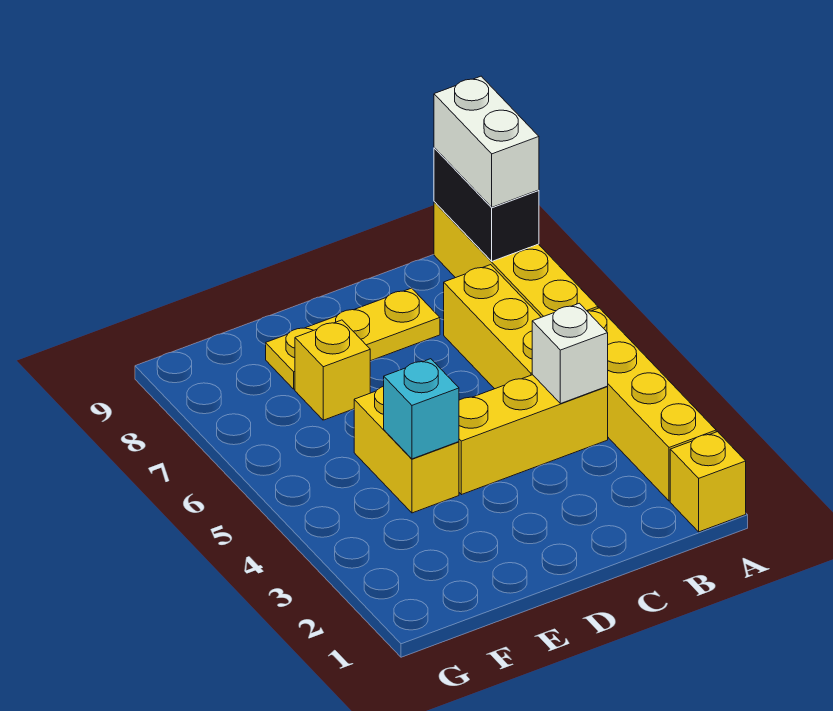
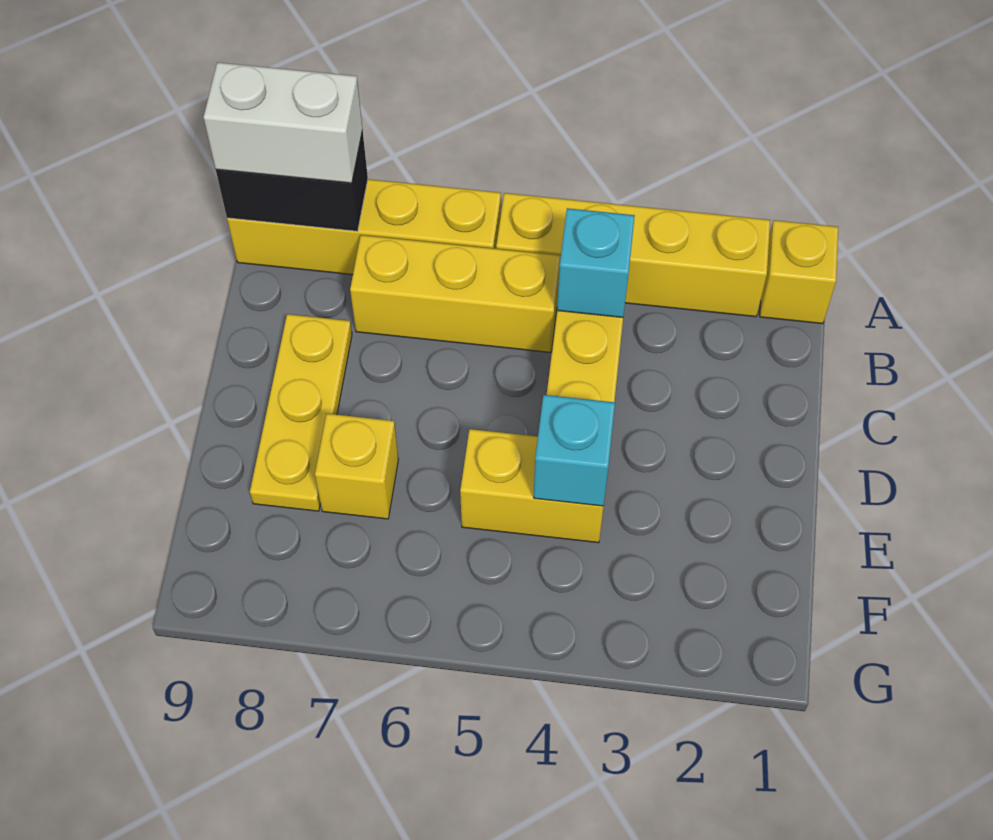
white brick B4 level 2 -> cyan brick B4 level 2

